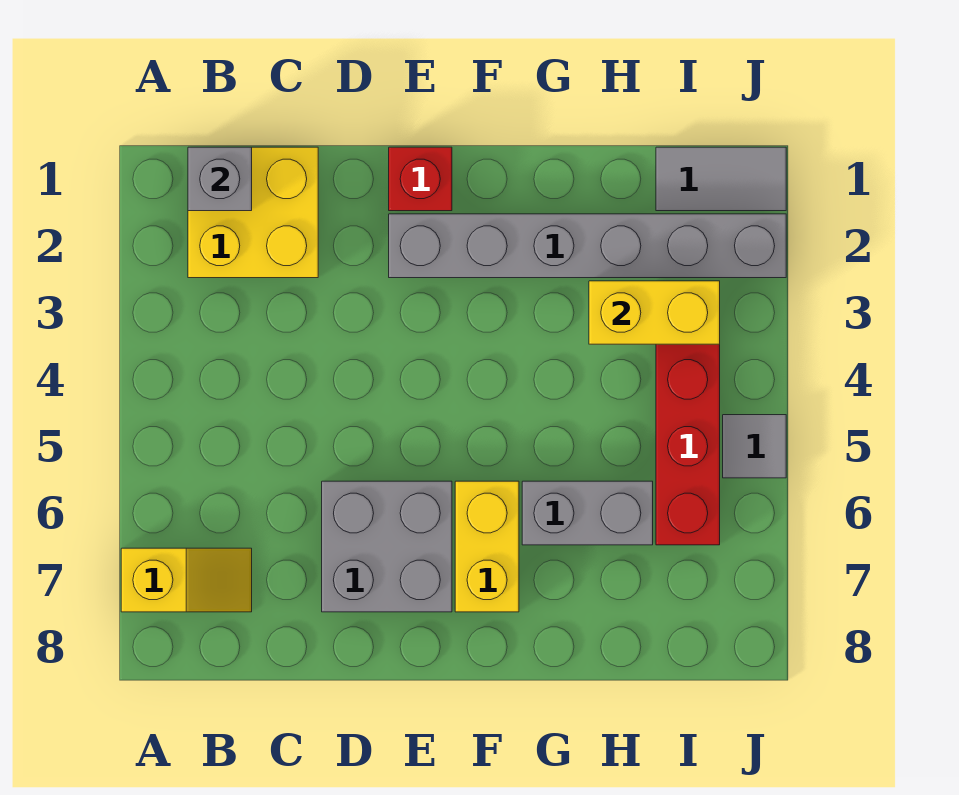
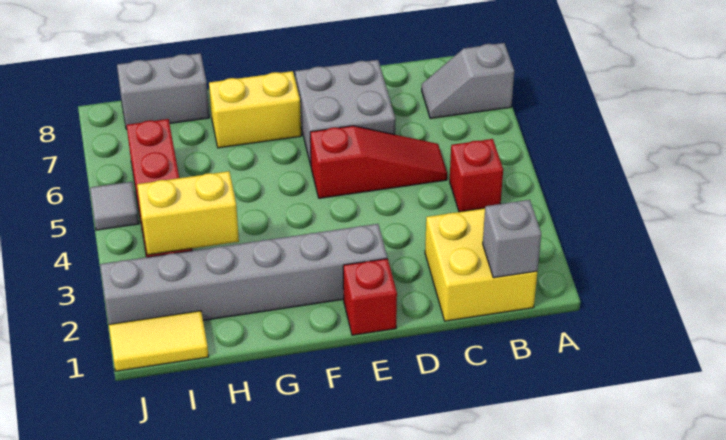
yellow slope A7:B7 level 1 top A -> grey slope A7:B7 level 1 top A
none -> red brick B4 level 1
none -> red slope C5:E5 level 1 top E
yellow brick F6:F7 level 1 -> yellow brick F7:G7 level 1
grey brick G6:H6 level 1 -> grey brick H8:I8 level 1
grey tile I1:J1 level 1 -> yellow tile I1:J1 level 1

